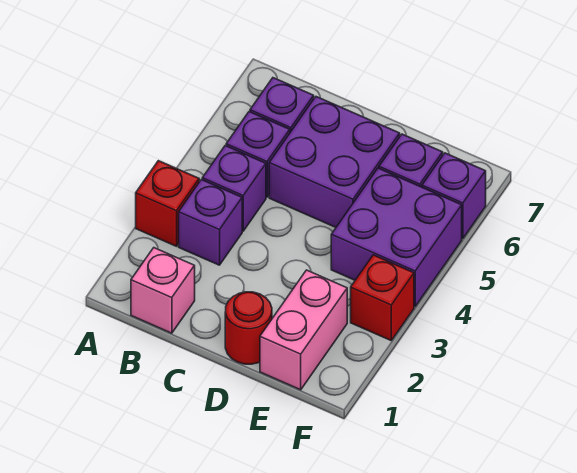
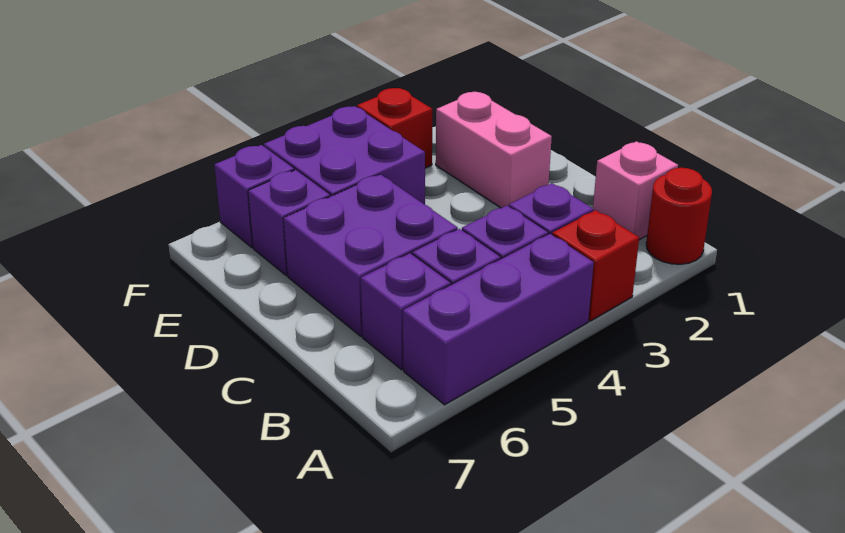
none -> purple brick A4:A6 level 1
red round brick D1 level 1 -> red round brick A1 level 1
pink brick E1:E2 level 1 -> pink brick D2:E2 level 1

